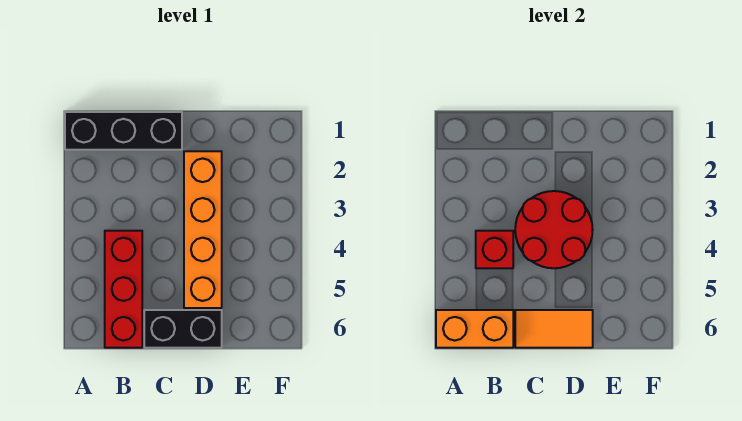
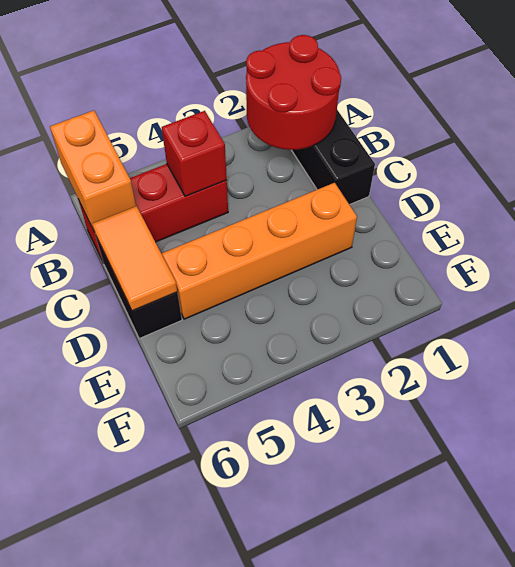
red round brick C3:D4 level 2 -> red round brick A1:B2 level 2

